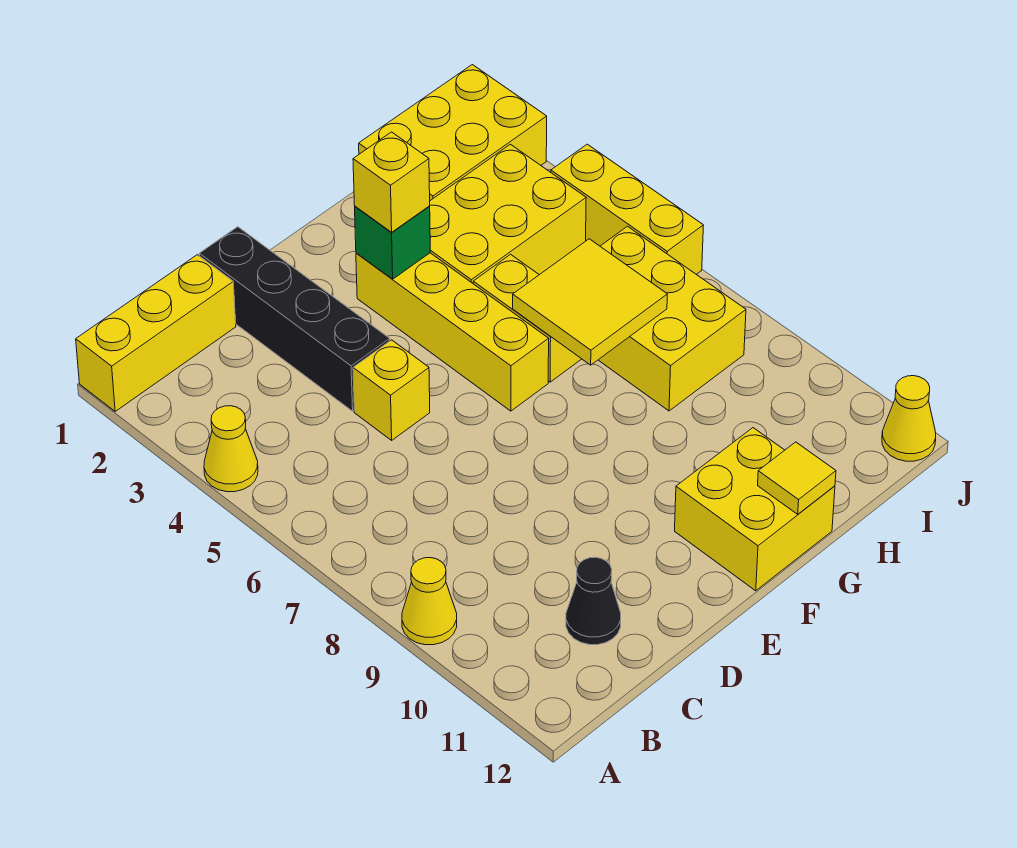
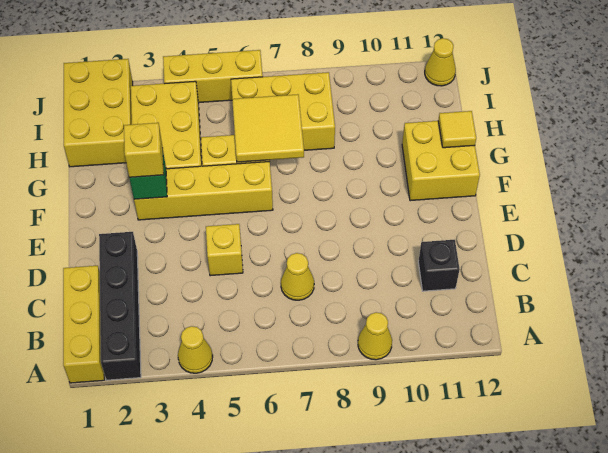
none -> yellow cone C7 level 1
black cone C11 level 1 -> black brick C11 level 1
black brick D1:D4 level 1 -> black brick A2:D2 level 1

